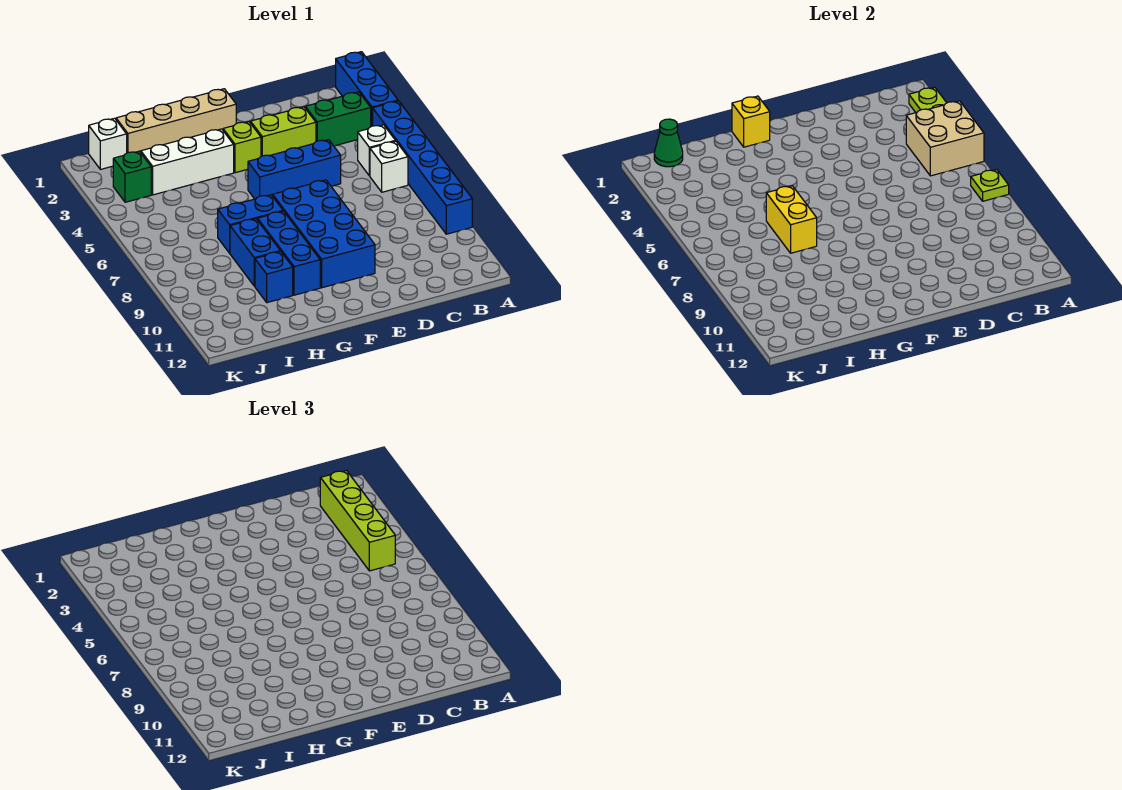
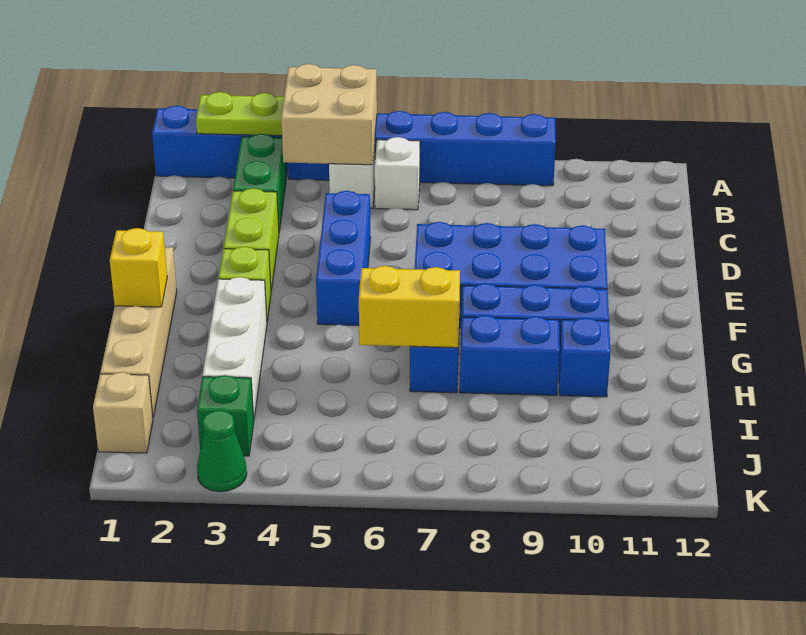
lime plate A7 level 2 -> none
lime brick B2:B5 level 3 -> none
white brick J1 level 1 -> tan brick J1 level 1
green cone J1 level 2 -> green cone K3 level 1

